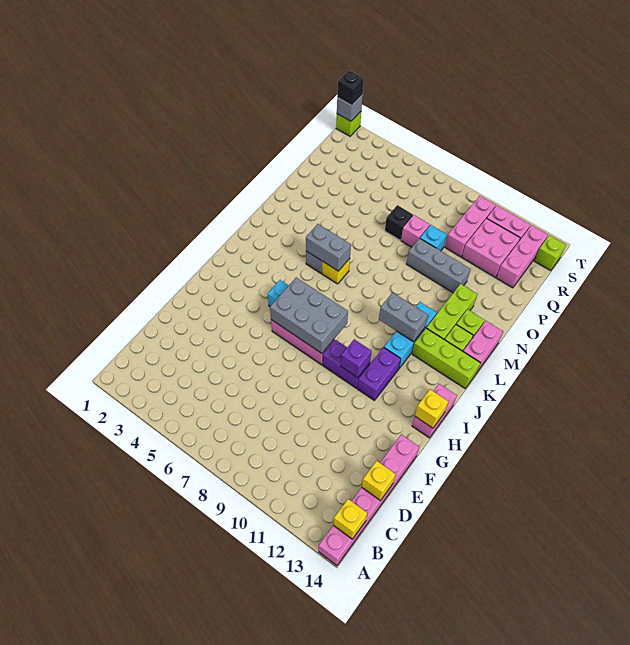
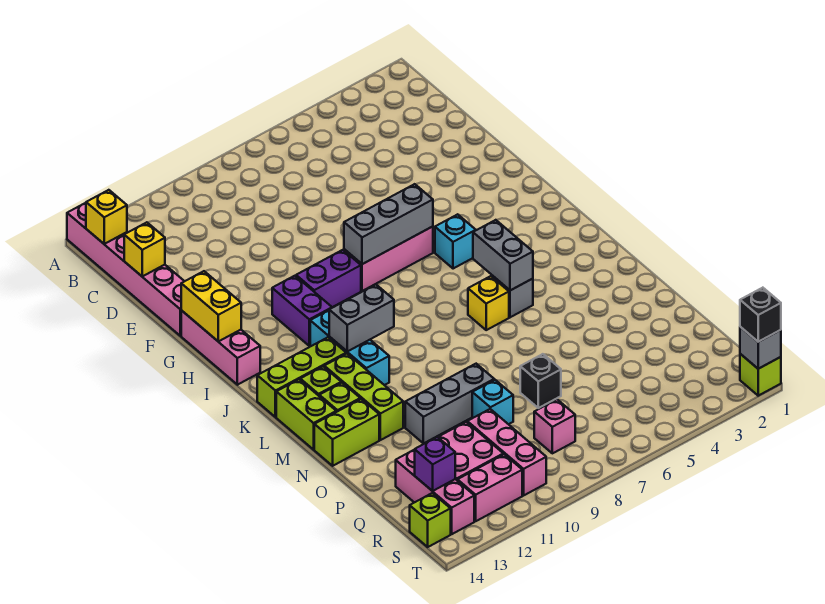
grey brick H6:I8 level 2 -> grey brick H6:H8 level 2
purple brick H10 level 2 -> purple brick R13 level 2
pink brick H14:I14 level 1 -> pink brick G14:I14 level 1
yellow brick H14 level 2 -> yellow brick G14:H14 level 2
grey brick L5:L6 level 2 -> grey brick K5:L5 level 2
pink brick L14:M14 level 1 -> lime brick L14:M14 level 1
none -> lime brick N13:N14 level 1
pink brick P8 level 1 -> pink brick R8 level 1

